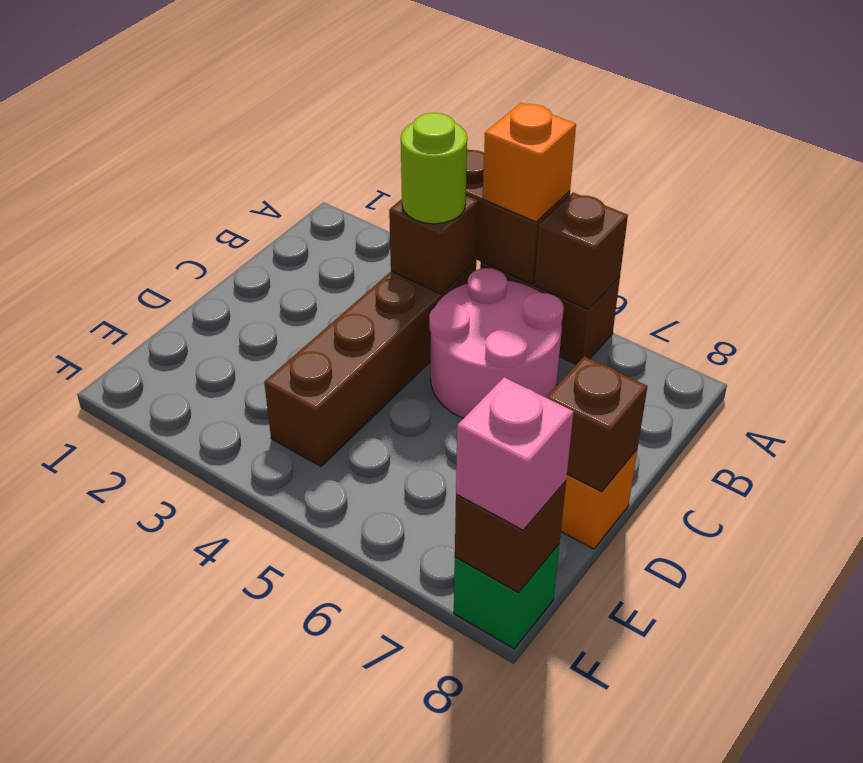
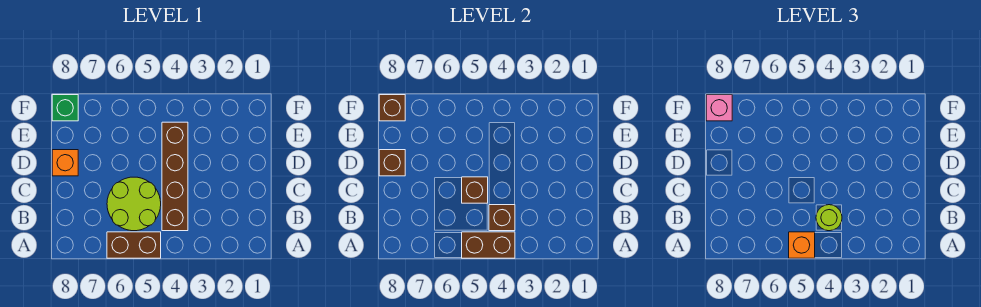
brown brick A6 level 2 -> brown brick C5 level 2
pink round brick B5:C6 level 1 -> lime round brick B5:C6 level 1

